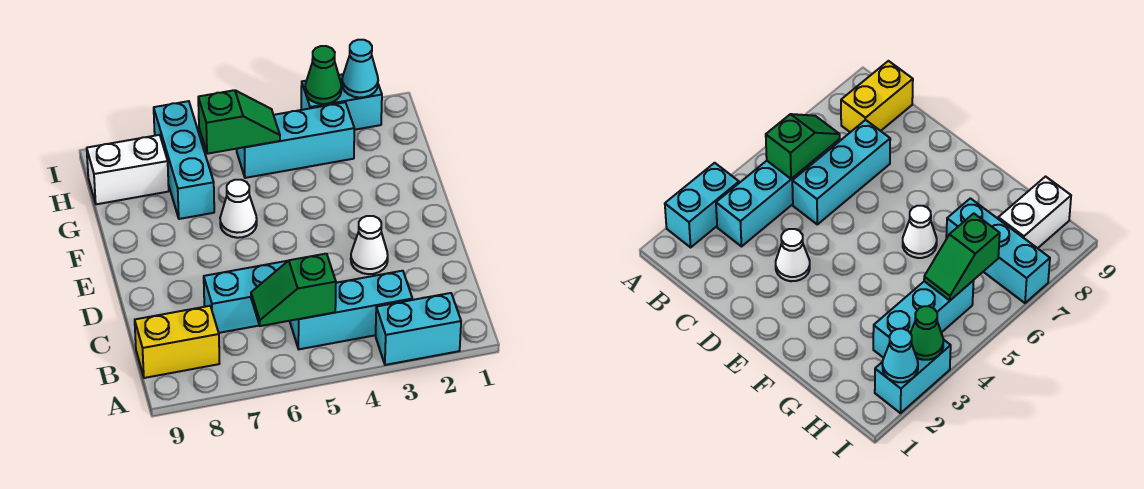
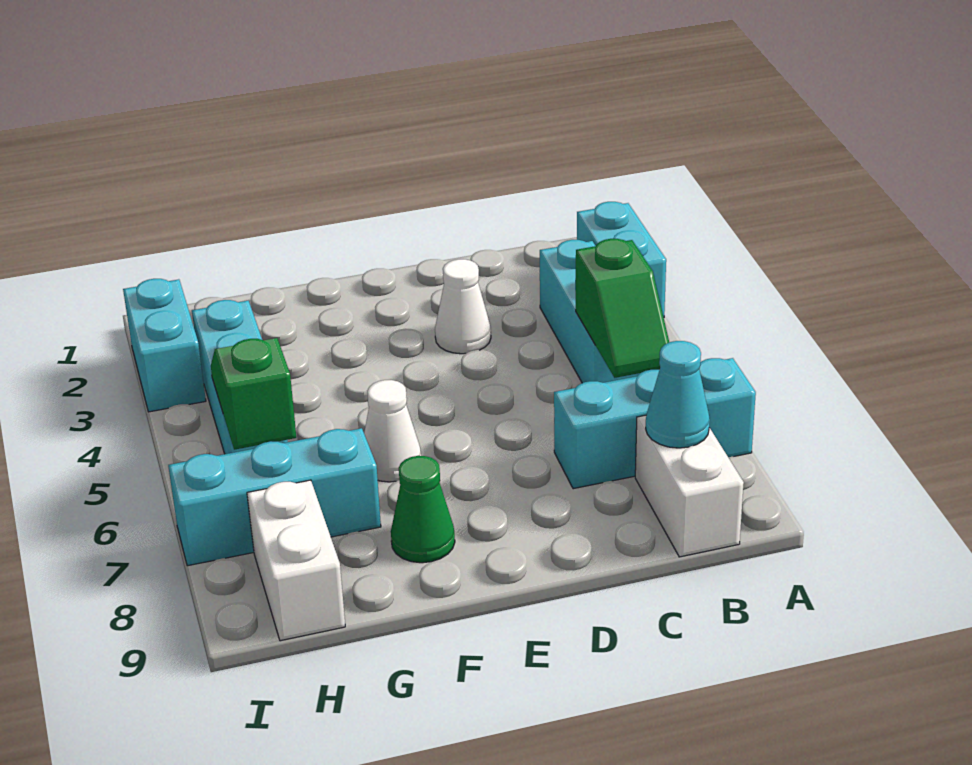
yellow brick B8:B9 level 1 -> white brick B8:B9 level 1
cyan brick C5:C7 level 1 -> cyan brick A7:C7 level 1
cyan cone I2 level 2 -> cyan cone B8 level 2
green cone I3 level 2 -> green cone F8 level 1

